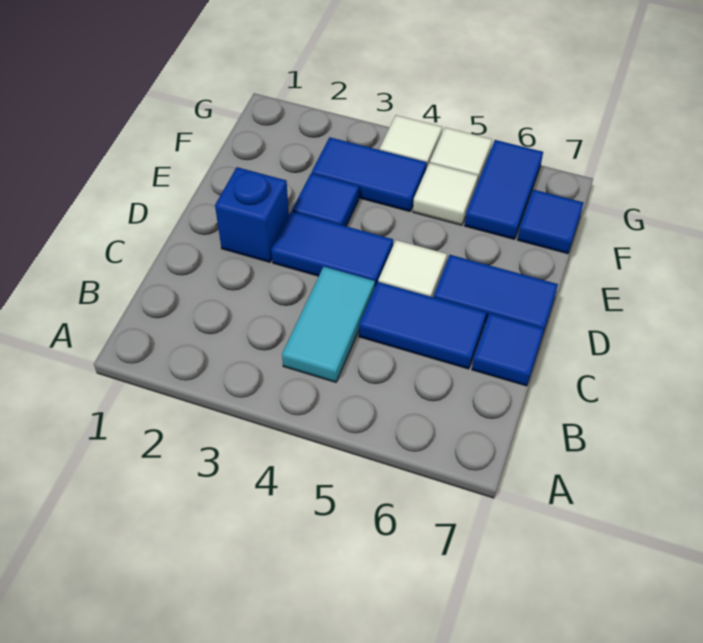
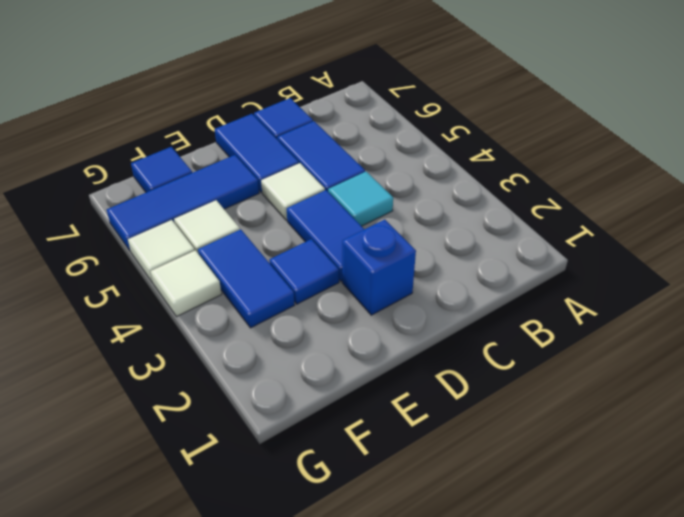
cyan tile B4:C4 level 1 -> cyan tile C4 level 1
blue tile F6:G6 level 1 -> blue tile E6:G6 level 1

